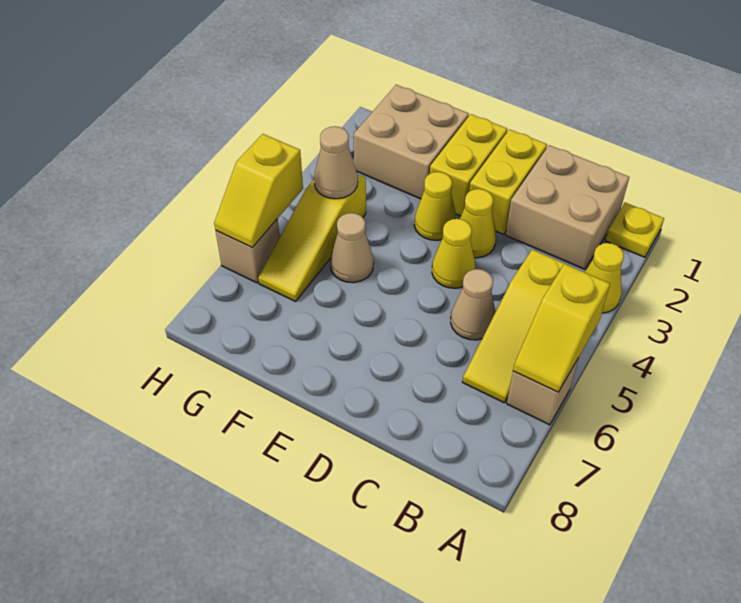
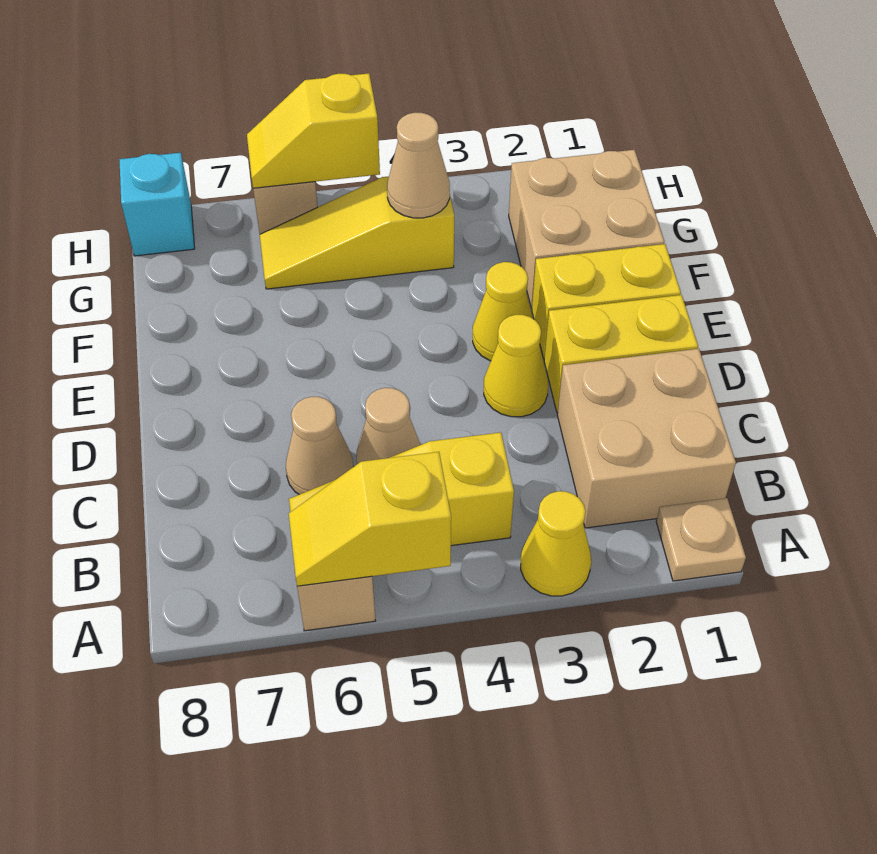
yellow plate A1 level 1 -> tan plate A1 level 1
yellow cone D4 level 1 -> none
tan cone F5 level 1 -> tan cone C6 level 1
none -> cyan brick H8 level 1

